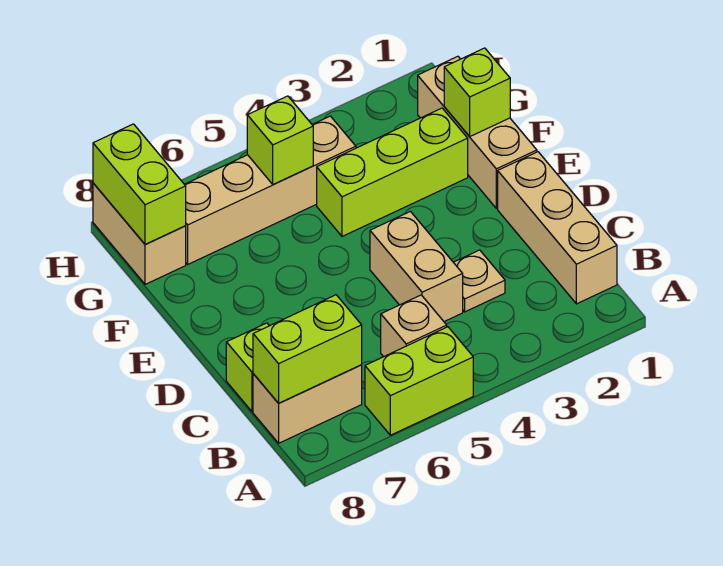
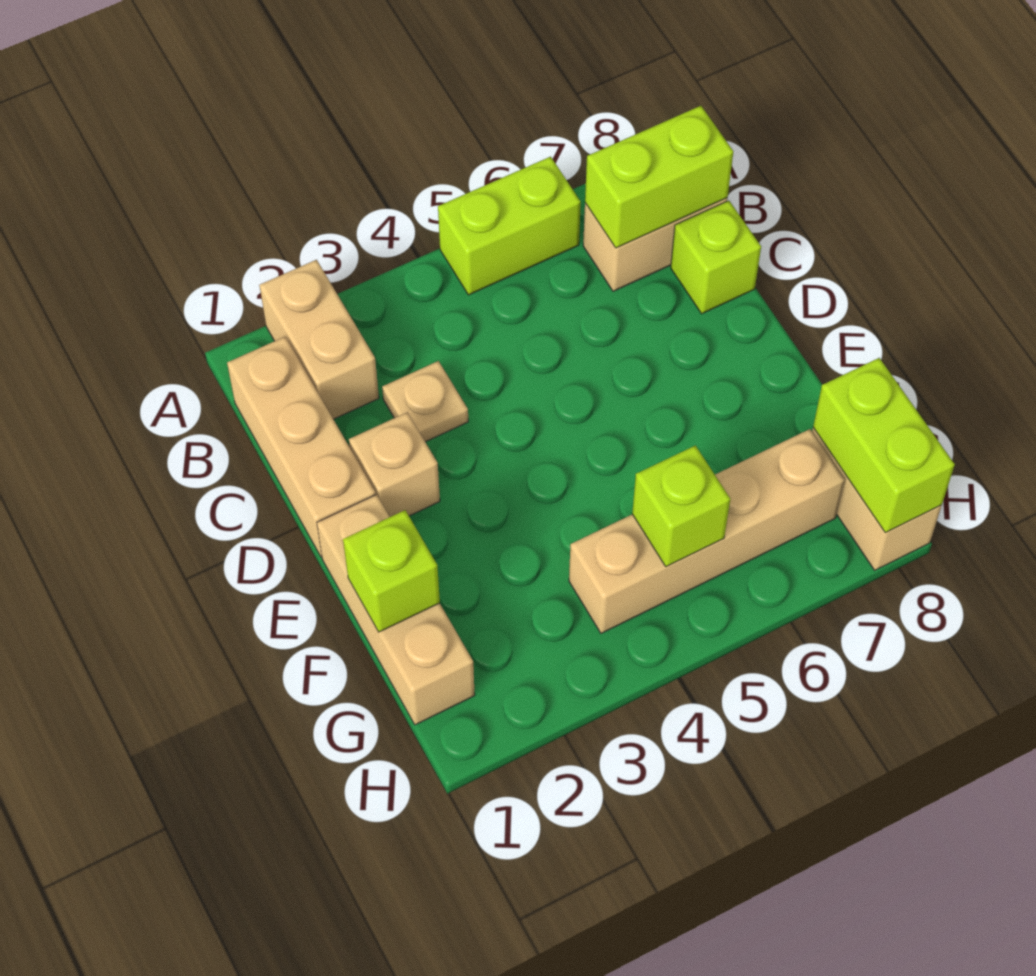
tan brick B5 level 1 -> tan brick D2 level 1
tan brick C4:D4 level 1 -> tan brick A2:B2 level 1
lime brick F2:F4 level 1 -> none

